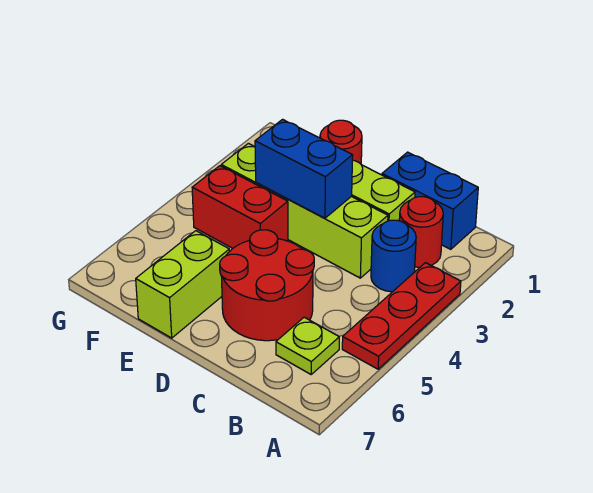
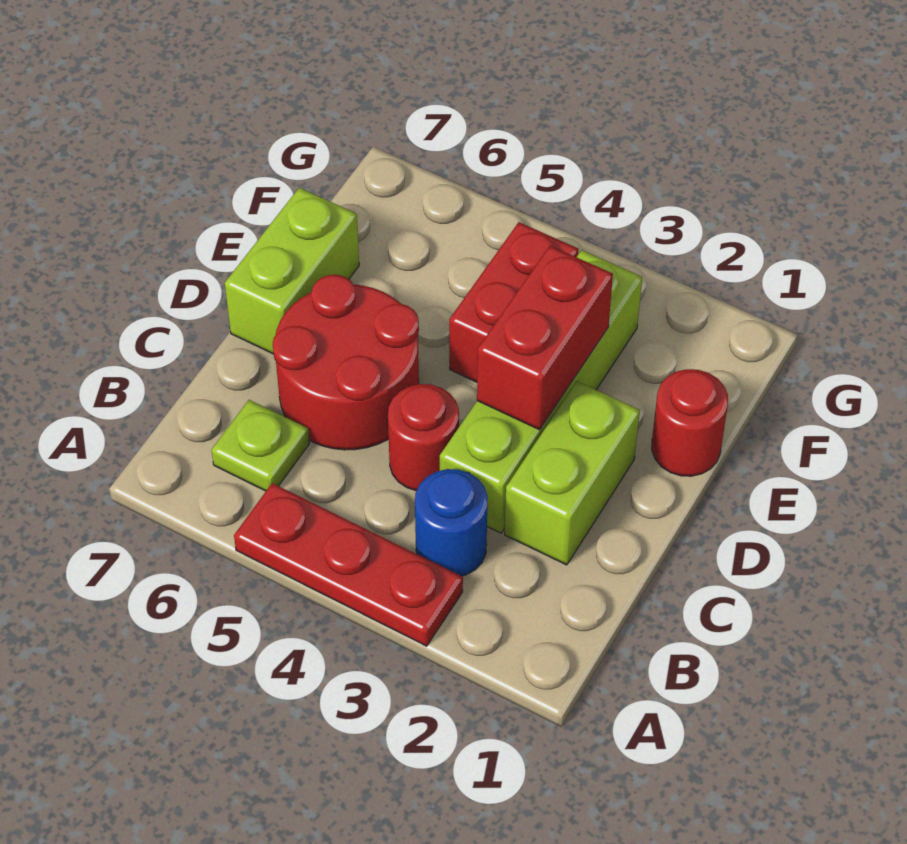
blue brick B1:C1 level 1 -> none
red round brick B2 level 1 -> red round brick C4 level 1
blue brick D3:E3 level 2 -> red brick D3:E3 level 2
lime brick E6:E7 level 1 -> lime brick D7:E7 level 1

